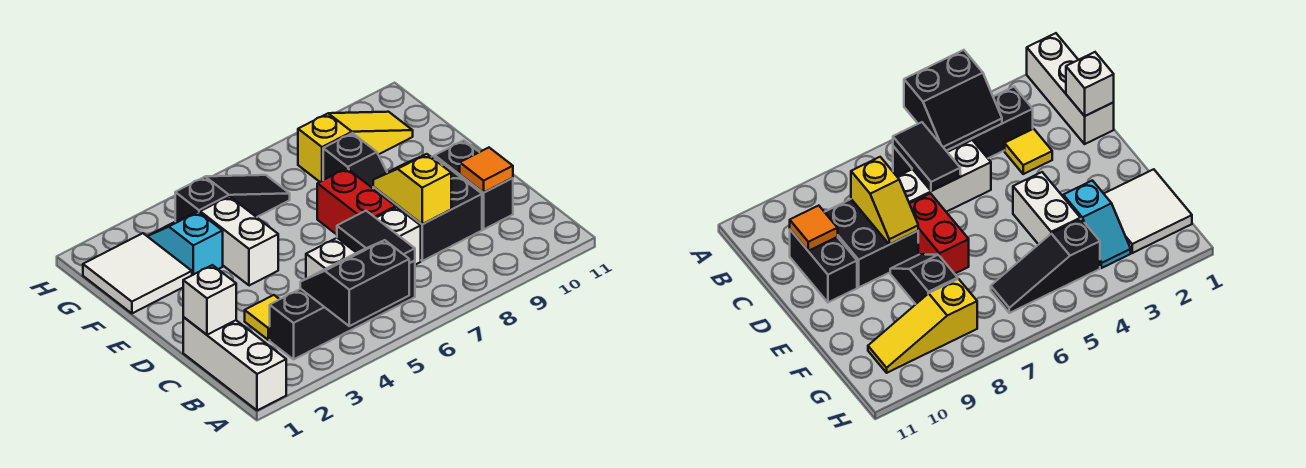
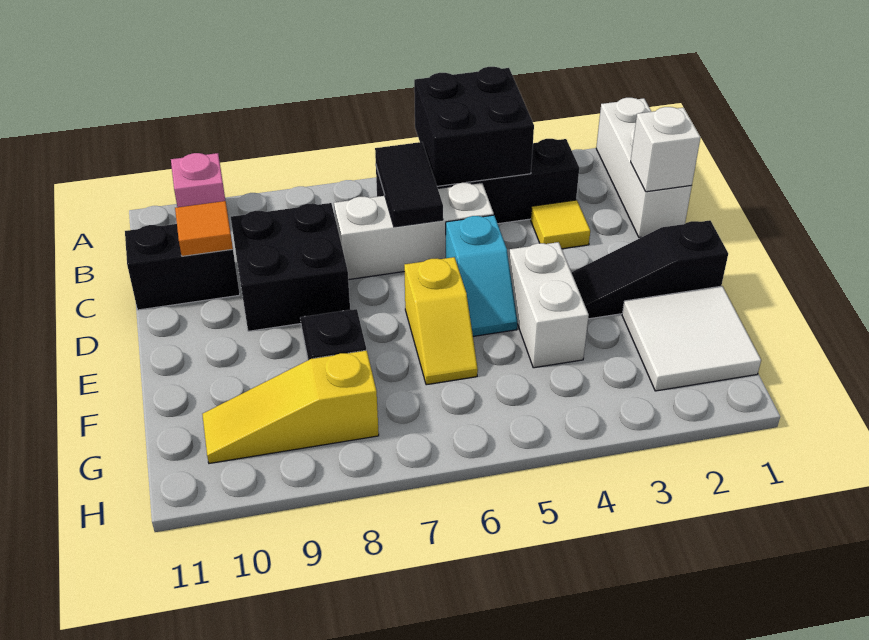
black slope A4:B5 level 2 top A -> black brick A4:B5 level 2
none -> pink brick A10 level 1
yellow slope C8:D8 level 2 top C -> yellow slope E6:F6 level 1 top E
black brick C10:D10 level 1 -> black brick C10:C11 level 1
red brick D7:E7 level 1 -> none
cyan slope F3:G3 level 1 top F -> cyan slope D5:E5 level 1 top D
black slope G4:G6 level 1 top 4 -> black slope E1:E3 level 1 top 1

